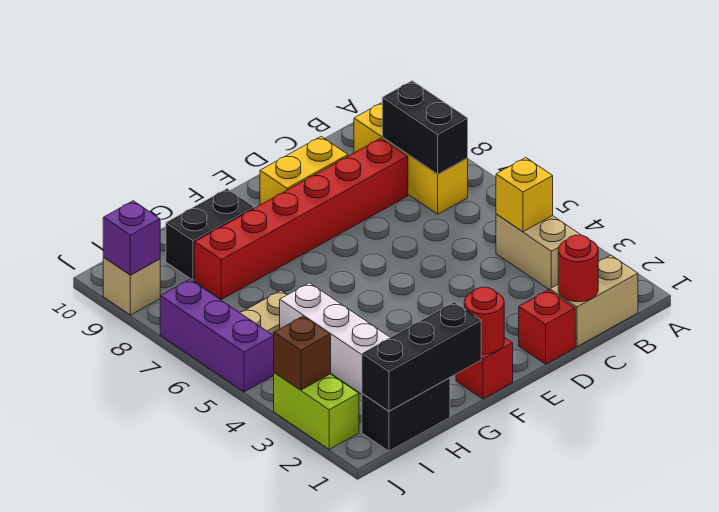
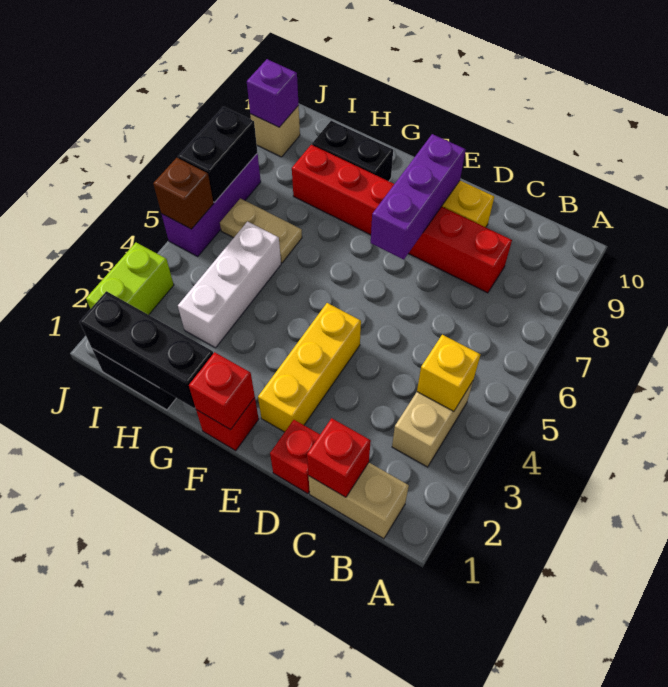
yellow brick B7:B9 level 1 -> yellow brick E2:E4 level 1
black brick B7:B8 level 2 -> black brick J6:J7 level 2
red round brick C1 level 2 -> red brick C1 level 2
none -> purple brick E7:E9 level 2
red round brick F1 level 2 -> red brick F1 level 2
brown brick J3 level 2 -> brown brick J5 level 2

